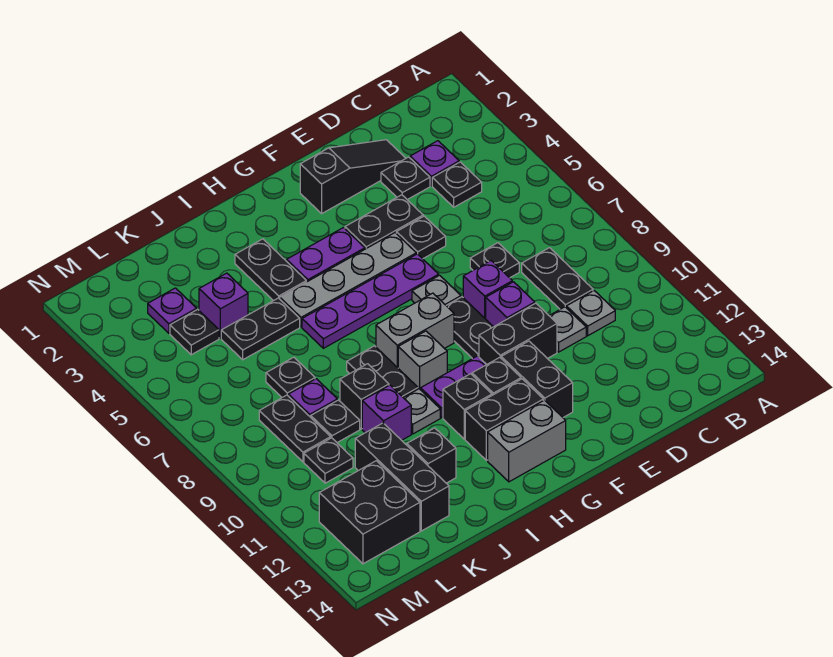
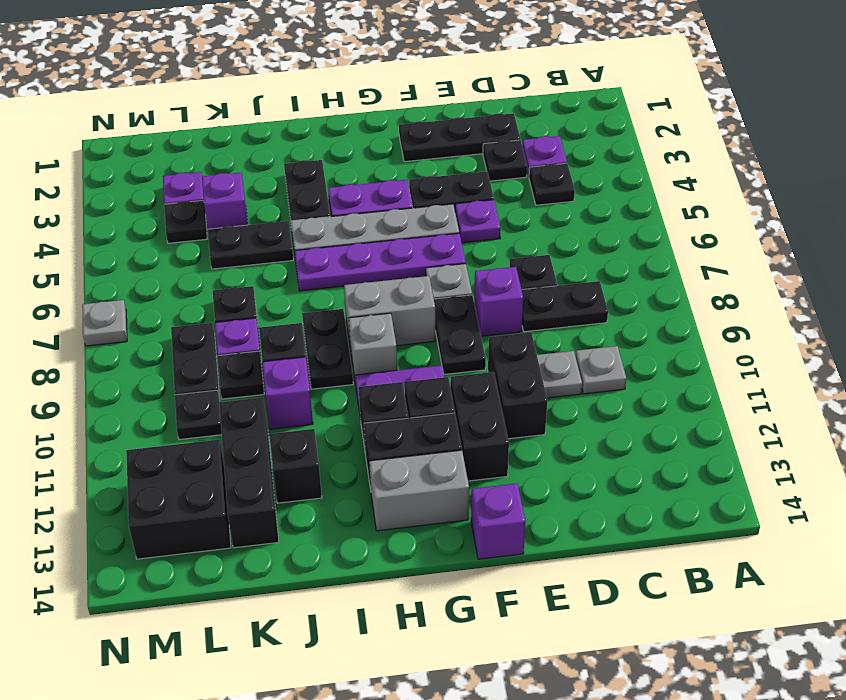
black plate C8:C9 level 1 -> black plate C8:D8 level 1
black slope D2:F2 level 1 top F -> black plate D2:F2 level 1
black plate E5 level 1 -> purple plate E5 level 1
purple brick E9 level 1 -> purple brick F14 level 1
black brick E10:F10 level 1 -> black brick E10:E11 level 1
grey plate I10 level 1 -> grey plate N7 level 1

